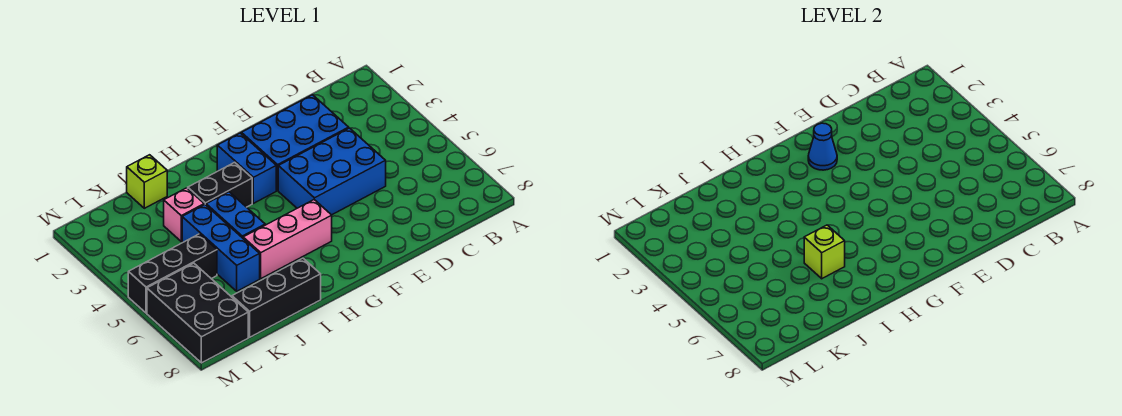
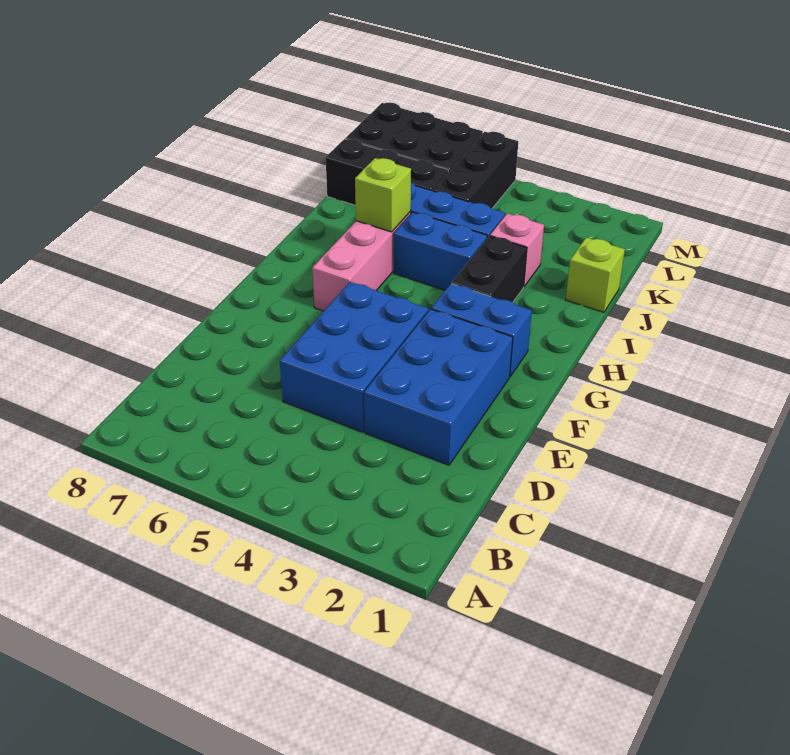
blue cone F2 level 2 -> none
black brick I8:K8 level 1 -> black brick K6:K8 level 1

